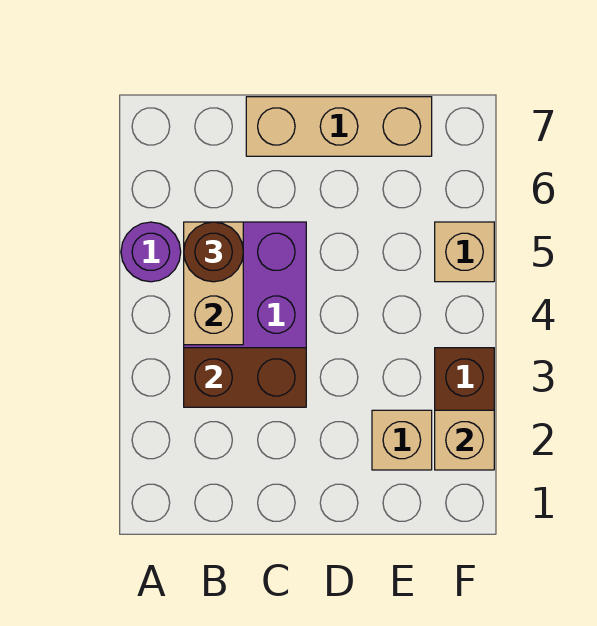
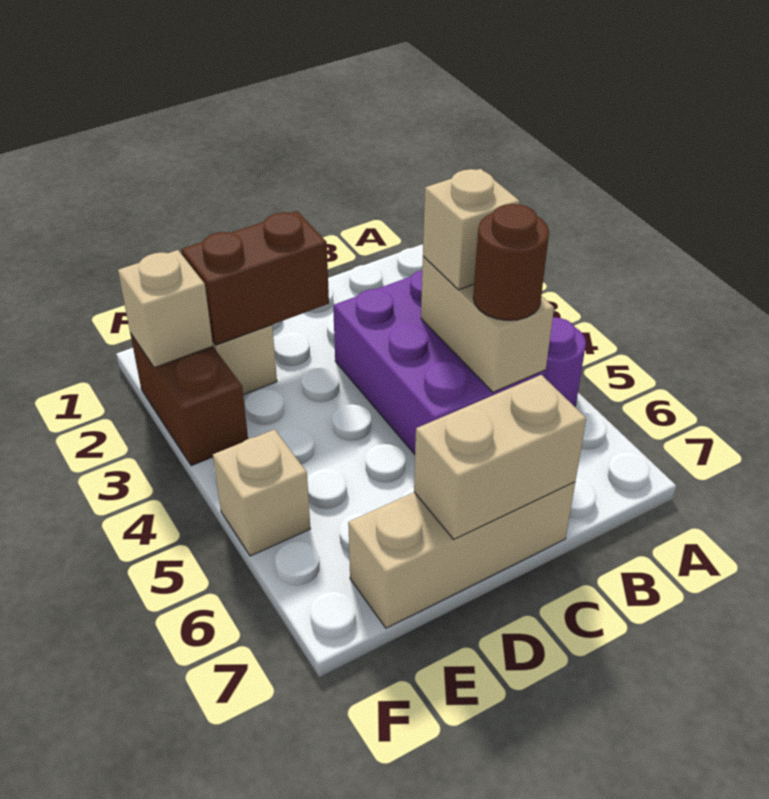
brown brick B3:C3 level 2 -> brown brick D2:E2 level 2
none -> tan brick B4 level 3
none -> tan brick C7:D7 level 2

